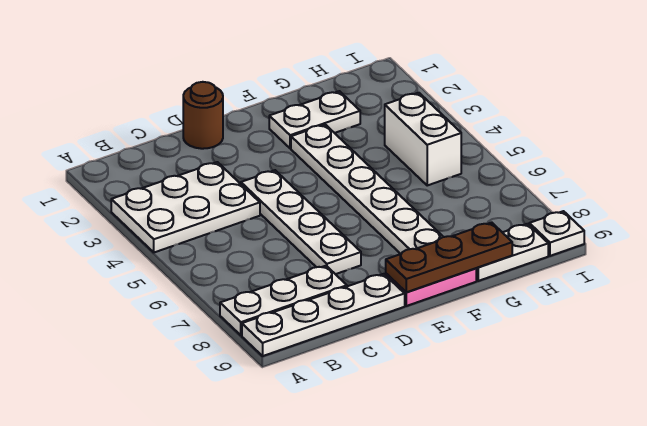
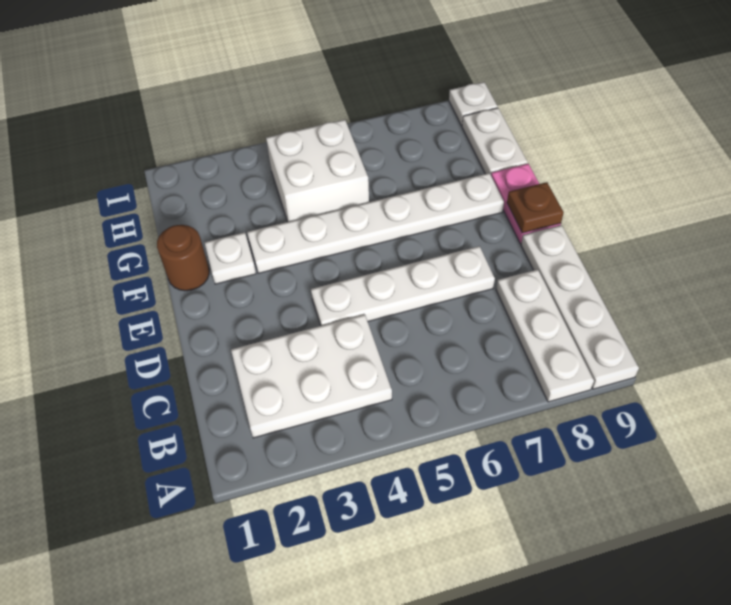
white plate A3:C4 level 1 -> white plate B2:C4 level 1
brown round brick D1 level 1 -> brown round brick F1 level 1
brown plate E9:G9 level 2 -> brown plate E9 level 2
white plate F2:G2 level 1 -> white plate F2 level 1
white brick H4:H5 level 1 -> white brick G4:H5 level 1

